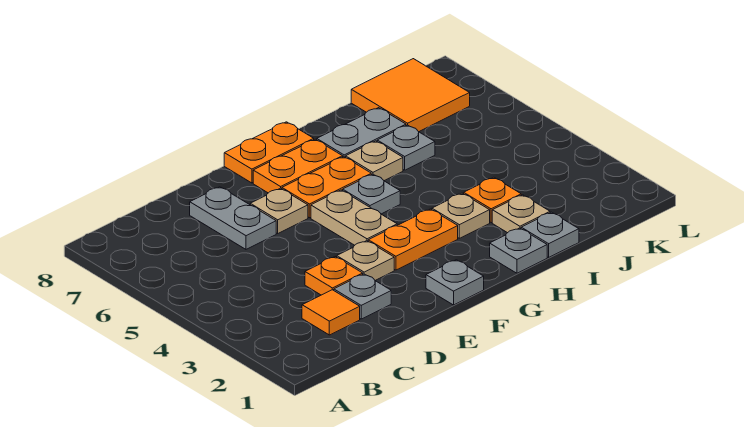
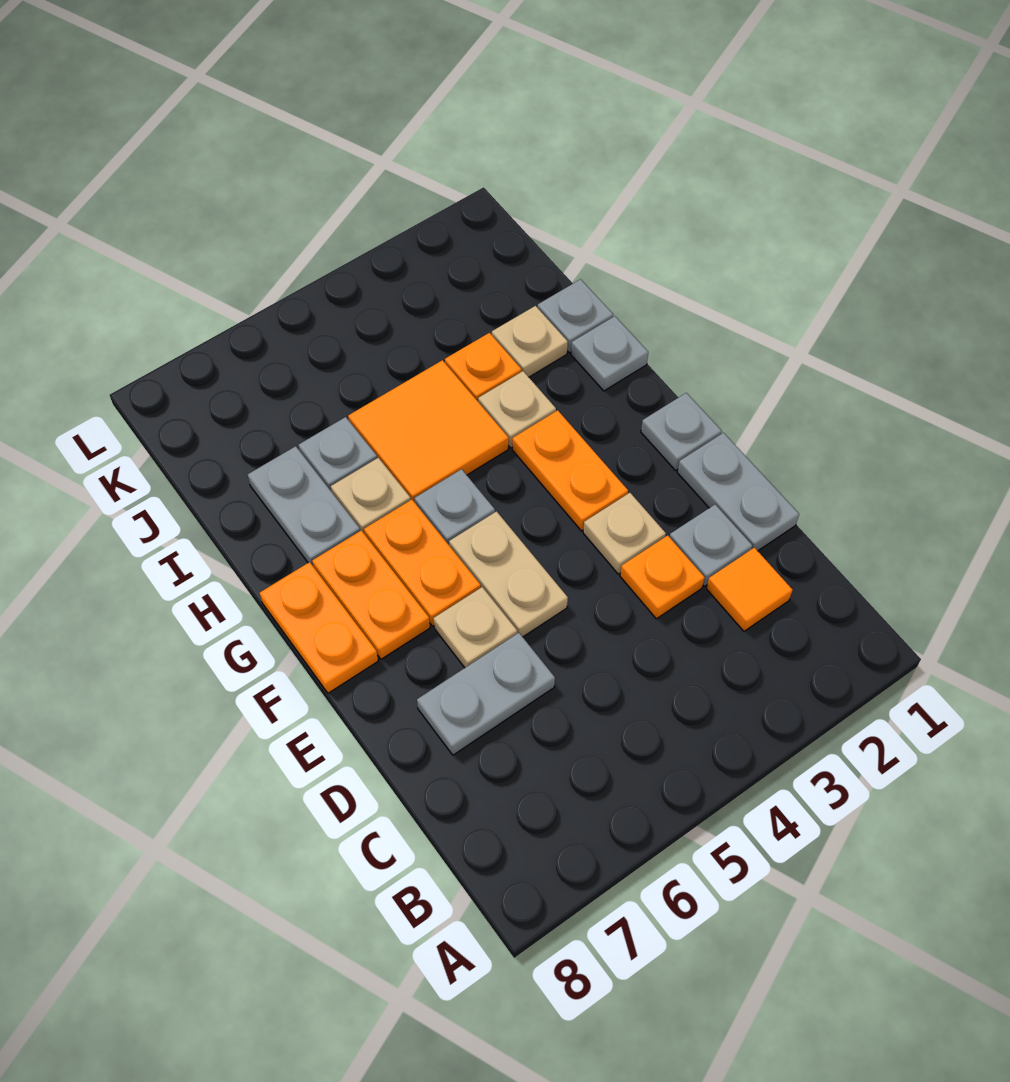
none -> grey plate D1:E1 level 1
tan plate F4:F5 level 1 -> tan plate E5:F5 level 1
orange tile J7:K8 level 1 -> orange tile H4:I5 level 1

